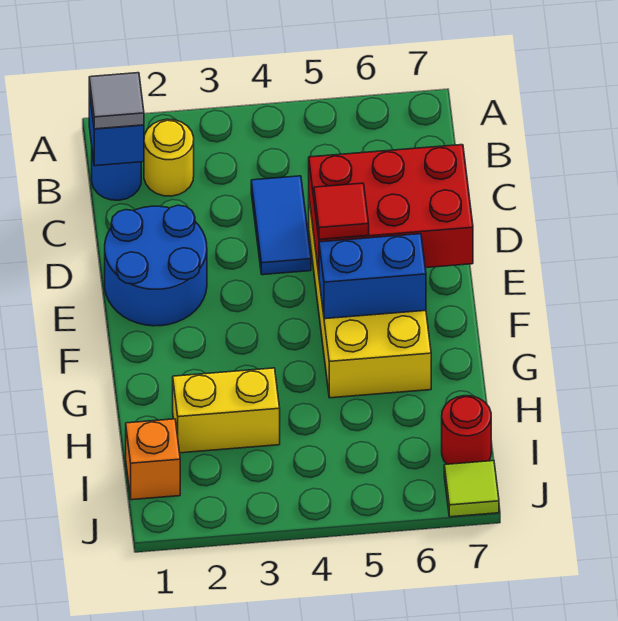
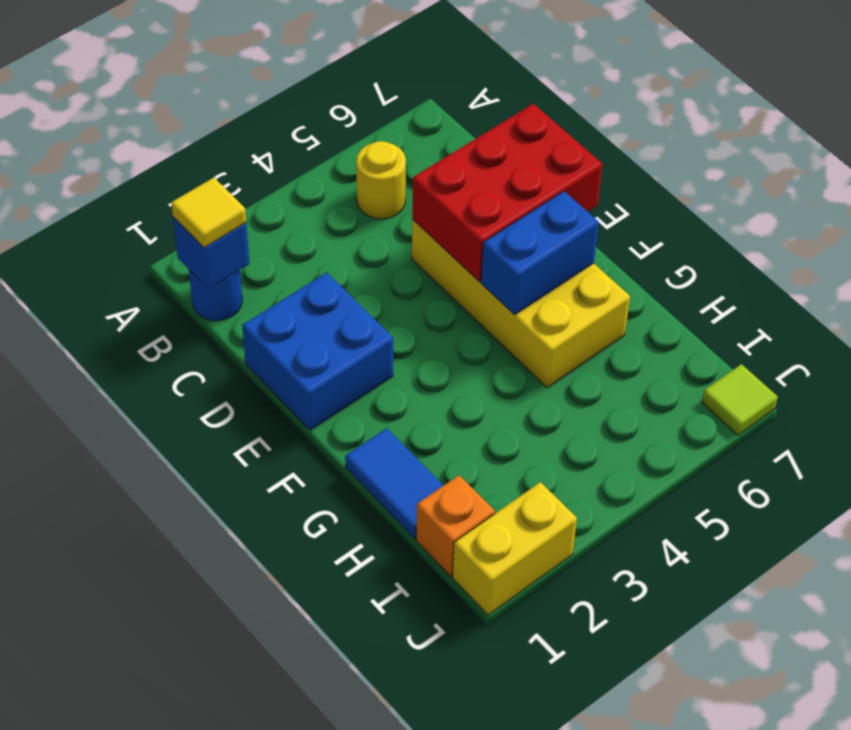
grey tile B1 level 3 -> yellow tile B1 level 3
yellow round brick B2 level 1 -> yellow round brick B5 level 1
blue tile C4:D4 level 1 -> blue tile G1:H1 level 1
blue round brick D1:E2 level 1 -> blue brick D1:E2 level 1
red tile E5 level 3 -> none
yellow brick H2:H3 level 1 -> yellow brick J1:J2 level 1
red round brick I7 level 1 -> none

